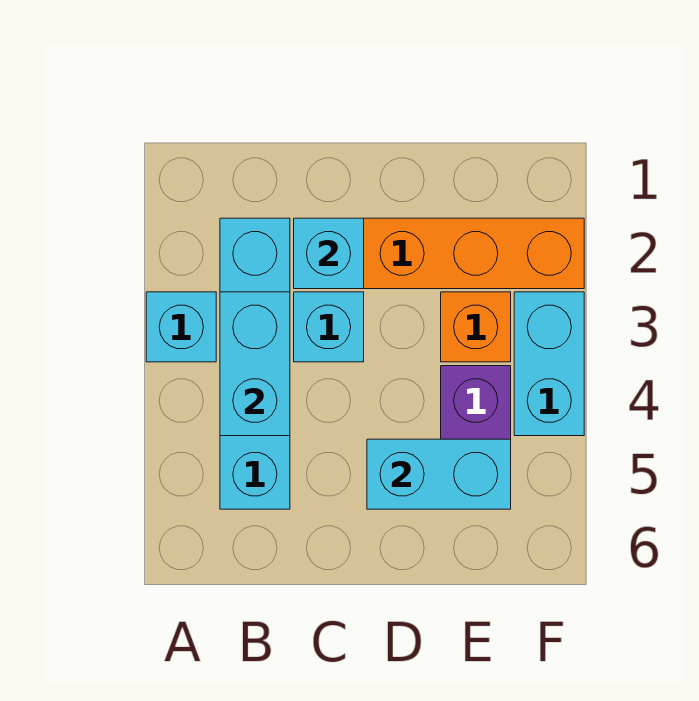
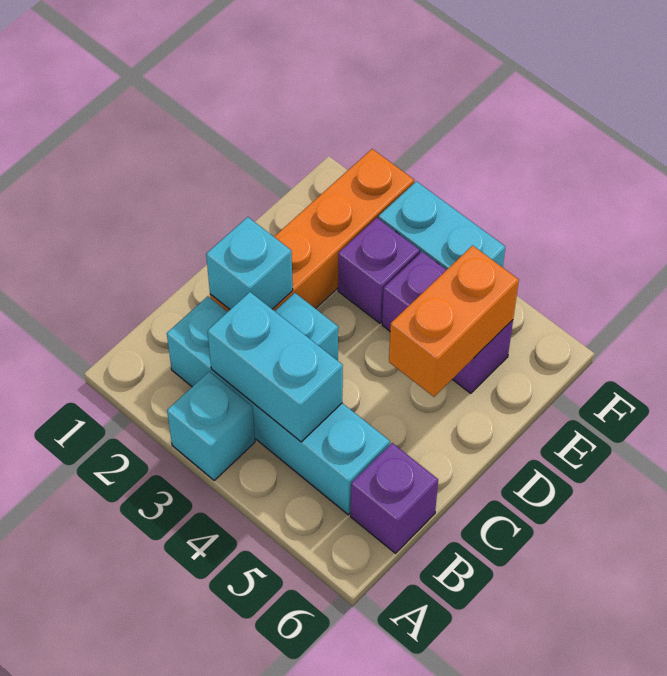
none -> purple brick B6 level 1
cyan brick D5:E5 level 2 -> orange brick D5:E5 level 2
orange brick E3 level 1 -> purple brick E3 level 1

